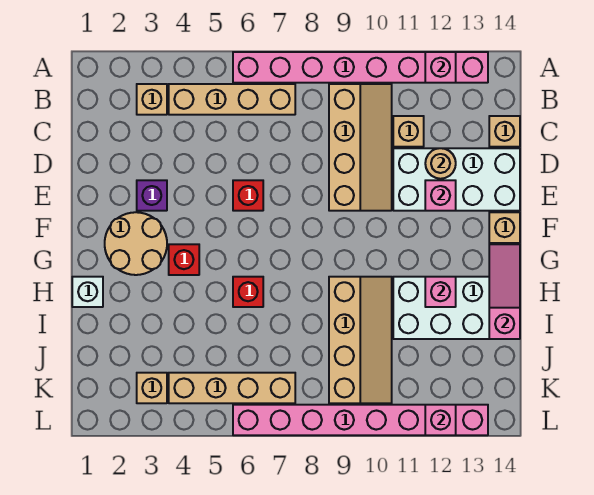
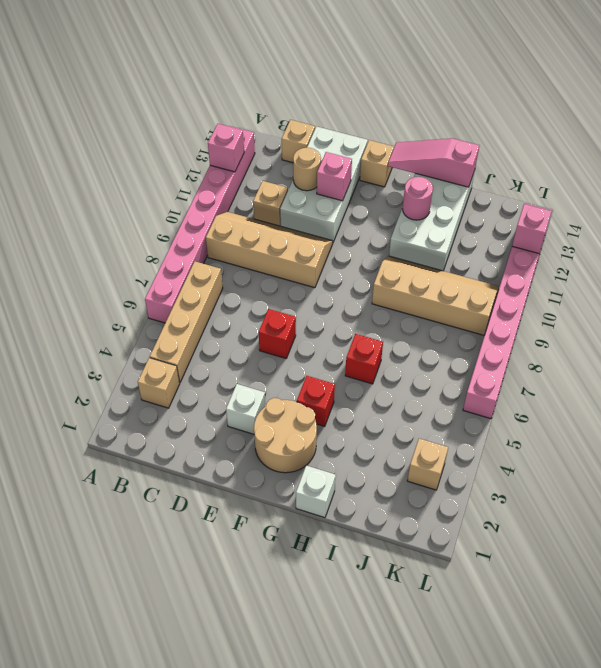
purple brick E3 level 1 -> white brick E3 level 1
pink brick H12 level 2 -> pink round brick H12 level 2
tan brick K4:K7 level 1 -> none

